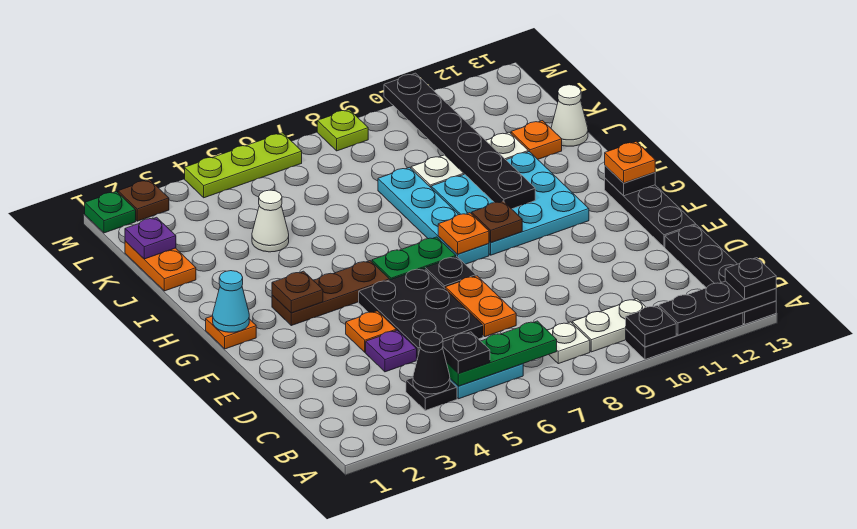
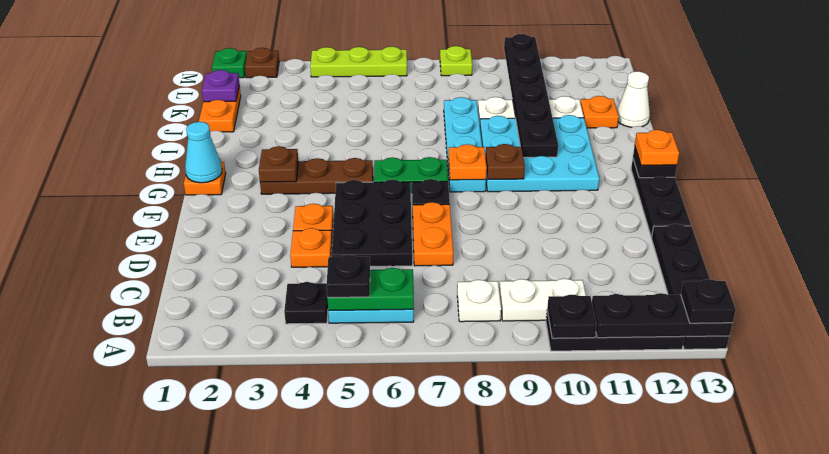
black cone B4 level 2 -> none
green plate B5:B7 level 2 -> green plate B5:B6 level 2
purple plate D4 level 1 -> orange plate D4 level 1
white cone J4 level 1 -> none

